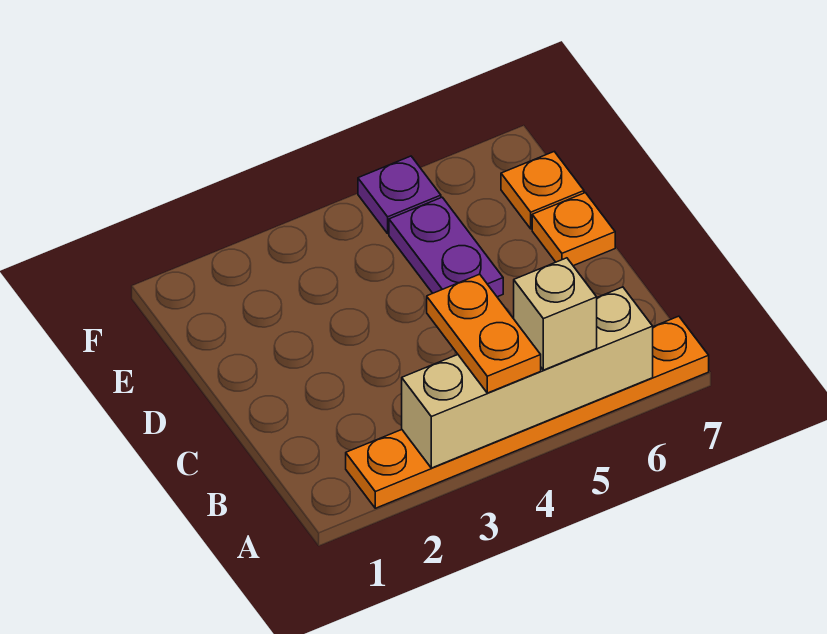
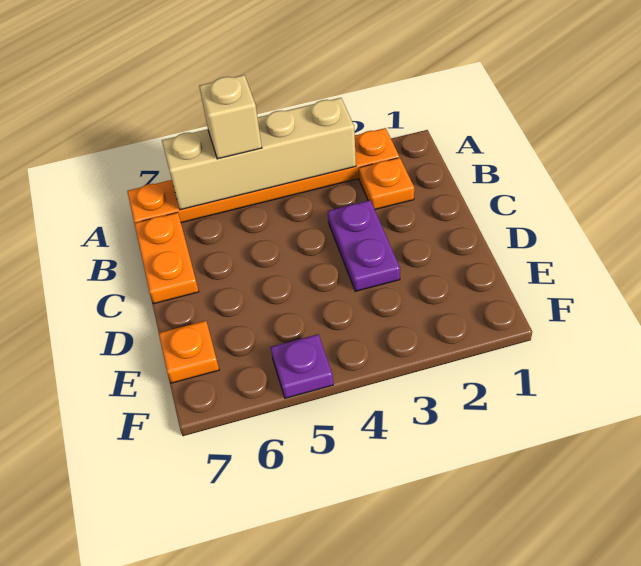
orange plate A4:B4 level 3 -> orange plate B7:C7 level 1
purple plate D5:E5 level 1 -> purple plate C3:D3 level 1
orange plate D7 level 1 -> orange plate B2 level 1

